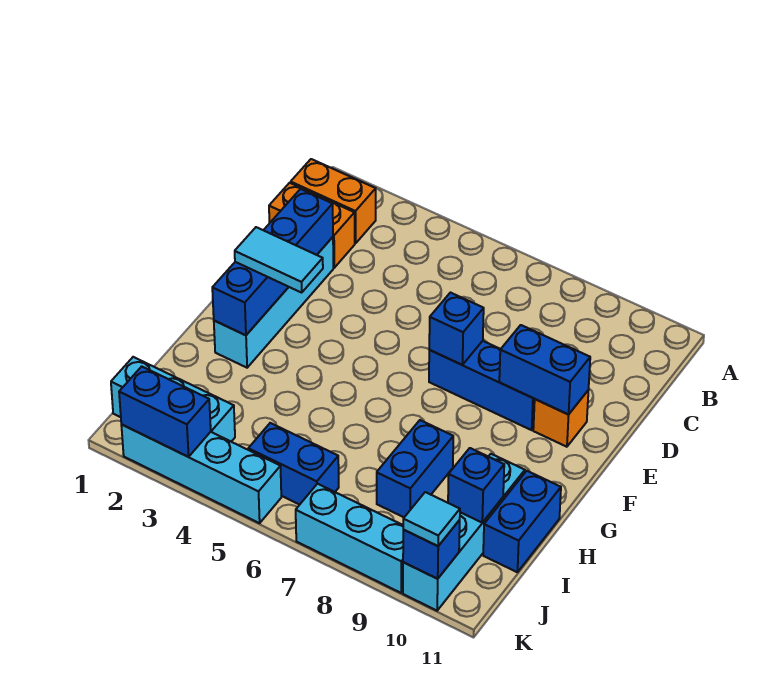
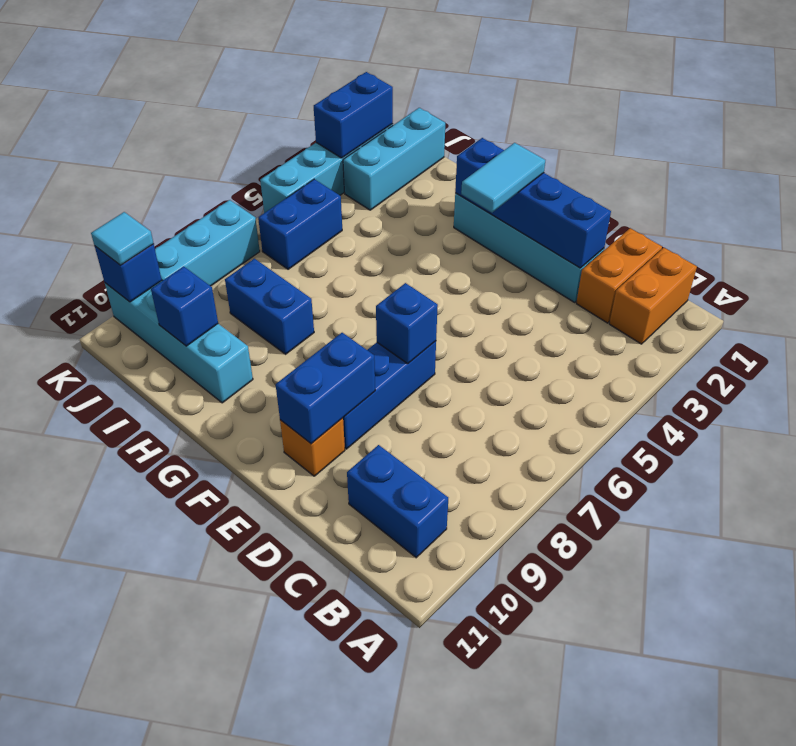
blue brick H11:I11 level 1 -> blue brick B10:C10 level 1

